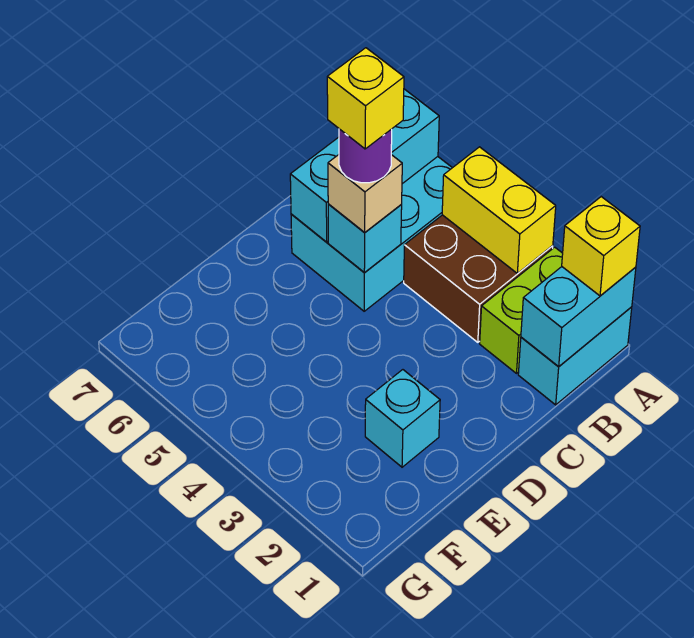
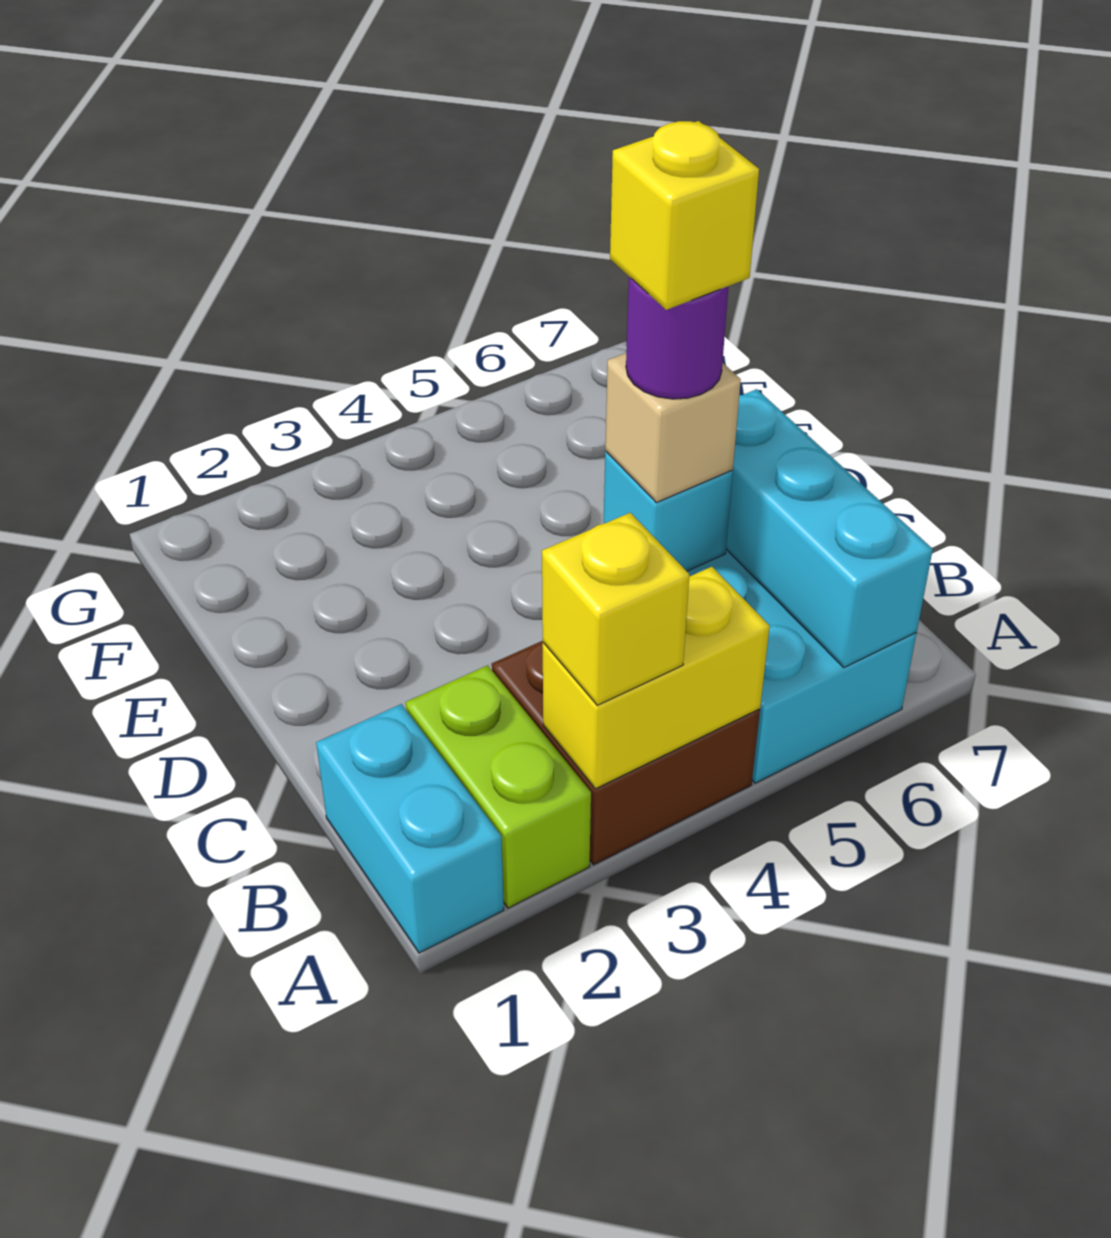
cyan brick A1:B1 level 2 -> none
yellow brick A1 level 3 -> yellow brick A3 level 3
cyan brick E2 level 1 -> none

